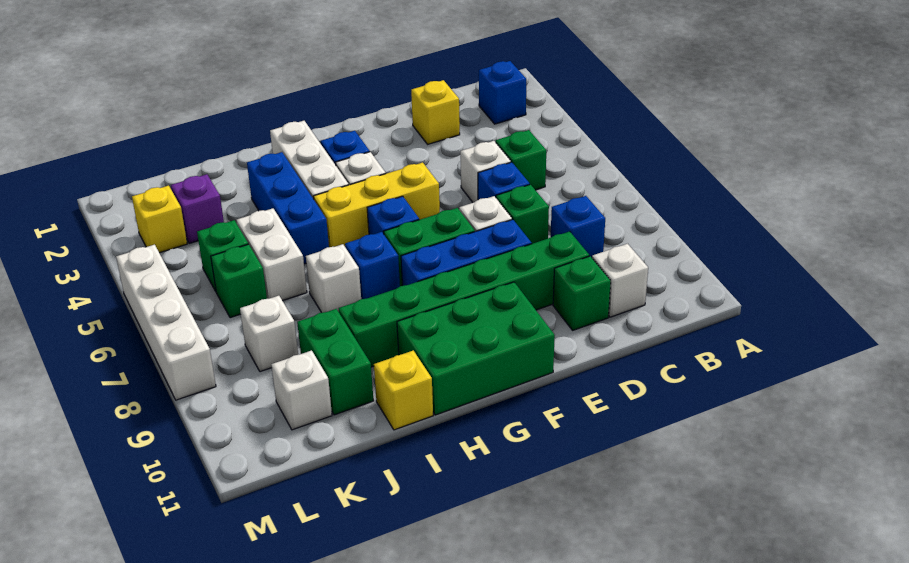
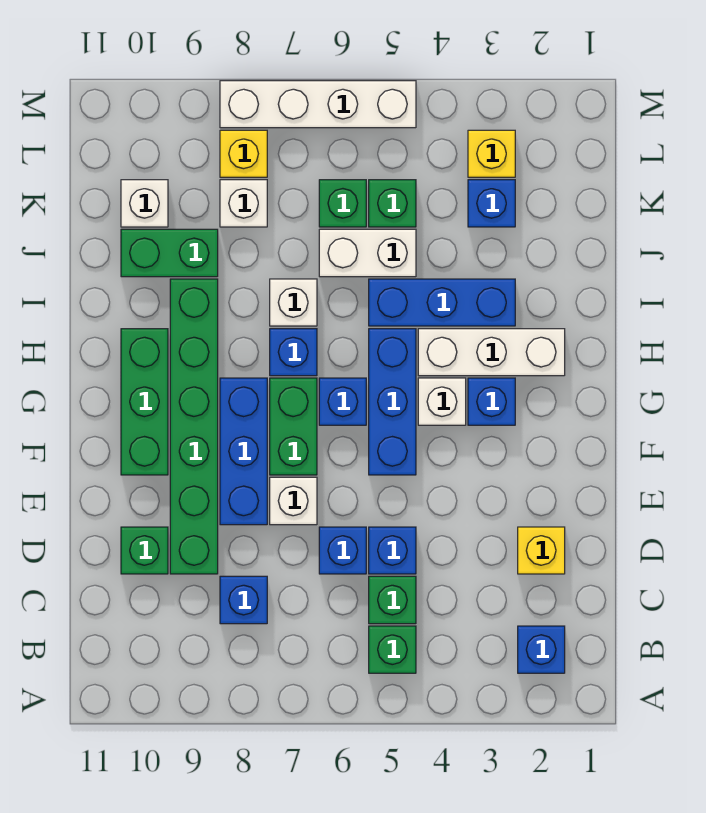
white brick C10 level 1 -> none
white brick D5 level 1 -> blue brick D5 level 1
green brick D7 level 1 -> green brick B5 level 1
yellow brick F5:H5 level 1 -> blue brick F5:H5 level 1
green brick F10:H11 level 1 -> green brick F10:H10 level 1
yellow brick I11 level 1 -> yellow brick L8 level 1
purple brick K3 level 1 -> blue brick K3 level 1

